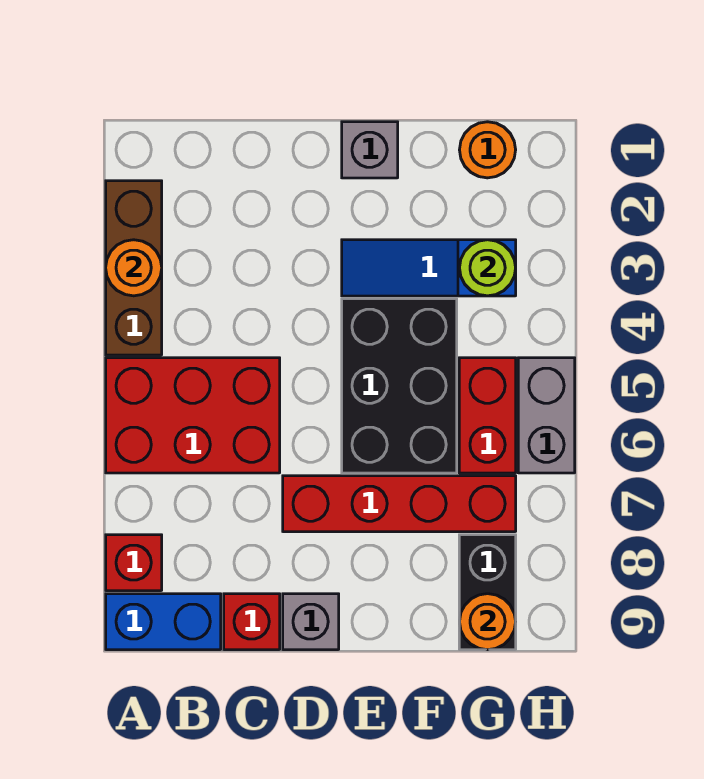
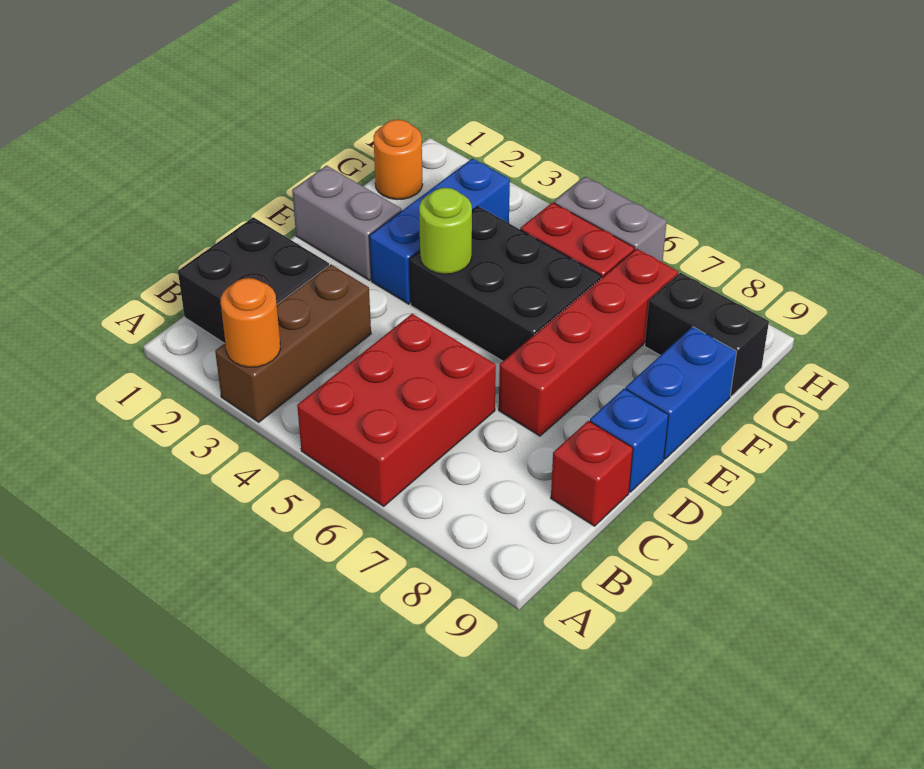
brown brick A2:A4 level 1 -> brown brick A3:C3 level 1
red brick A8 level 1 -> none
blue brick A9:B9 level 1 -> blue brick E9:F9 level 1
none -> black brick B1:C2 level 1
grey brick D9 level 1 -> blue brick D9 level 1
grey brick E1 level 1 -> grey brick E1:E2 level 1
blue slope E3:G3 level 1 top G -> blue brick E3:G3 level 1
lime round brick G3 level 2 -> lime round brick E4 level 2
orange round brick G9 level 2 -> none

